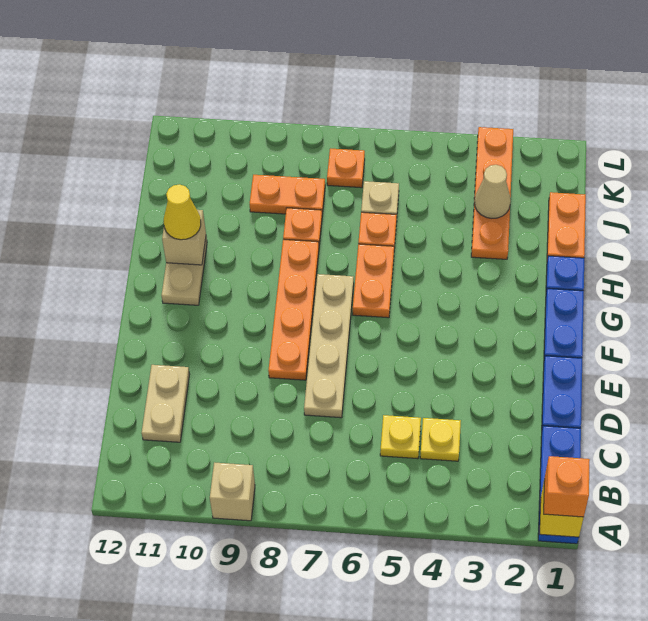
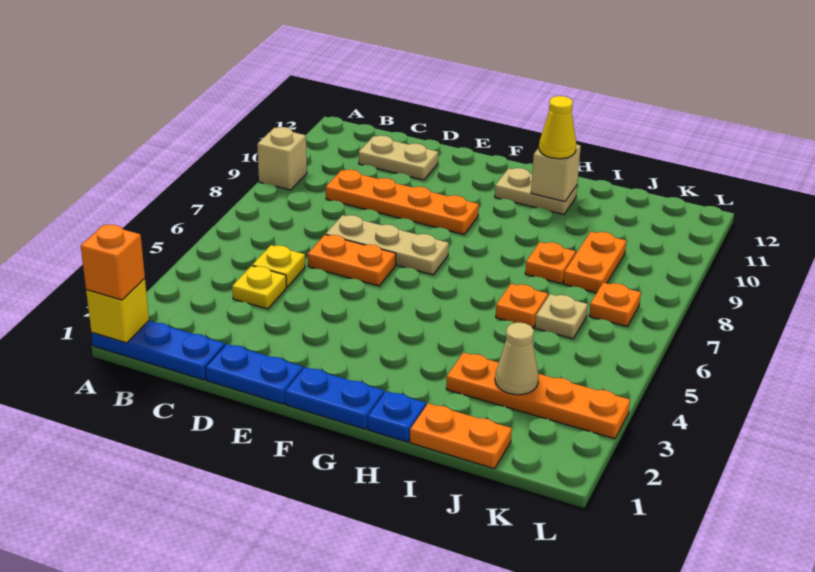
tan plate D7:G7 level 1 -> tan plate D7:F7 level 1
orange plate E8:H8 level 1 -> orange plate C9:F9 level 1
orange plate G6:H6 level 1 -> orange plate D6:E6 level 1

